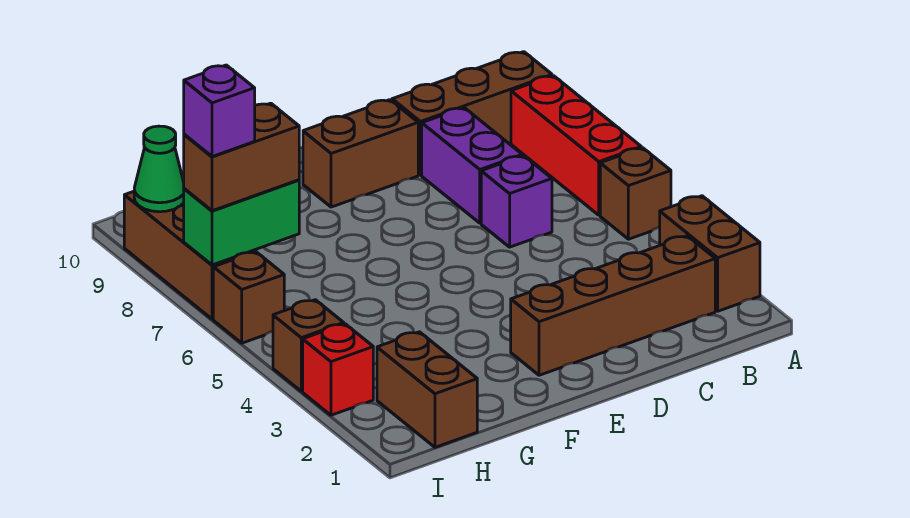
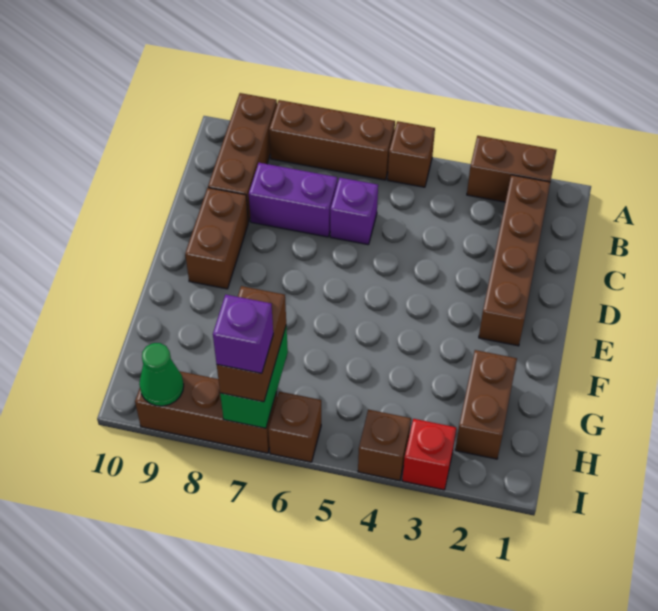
red brick A6:A8 level 1 -> brown brick A6:A8 level 1
brown brick H1:H2 level 1 -> brown brick G2:H2 level 1

